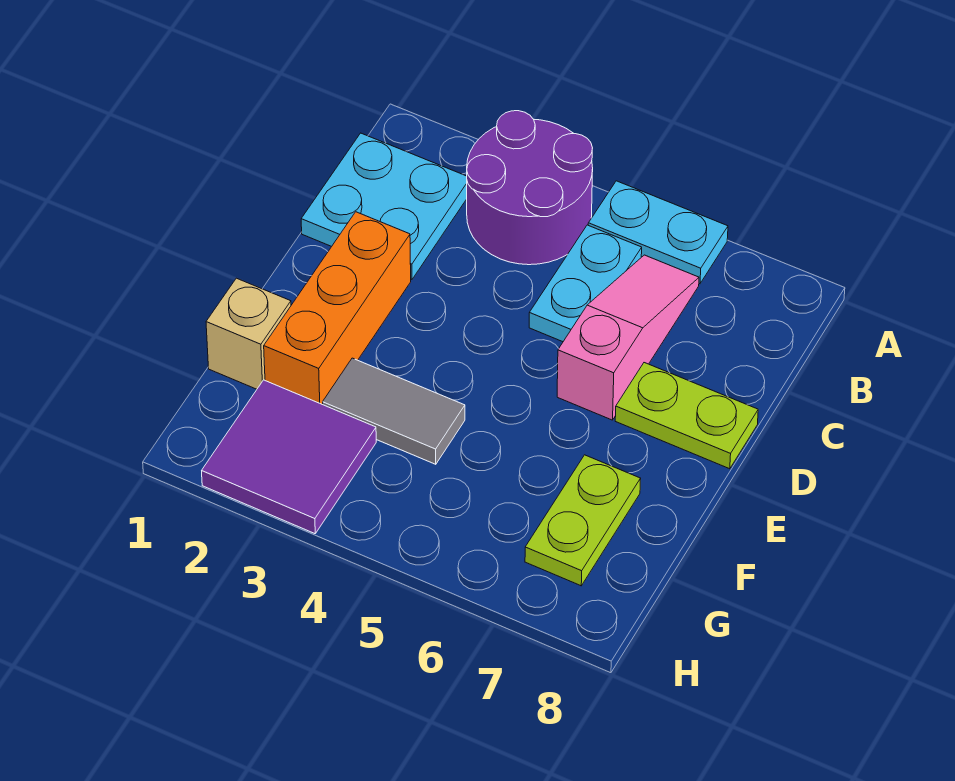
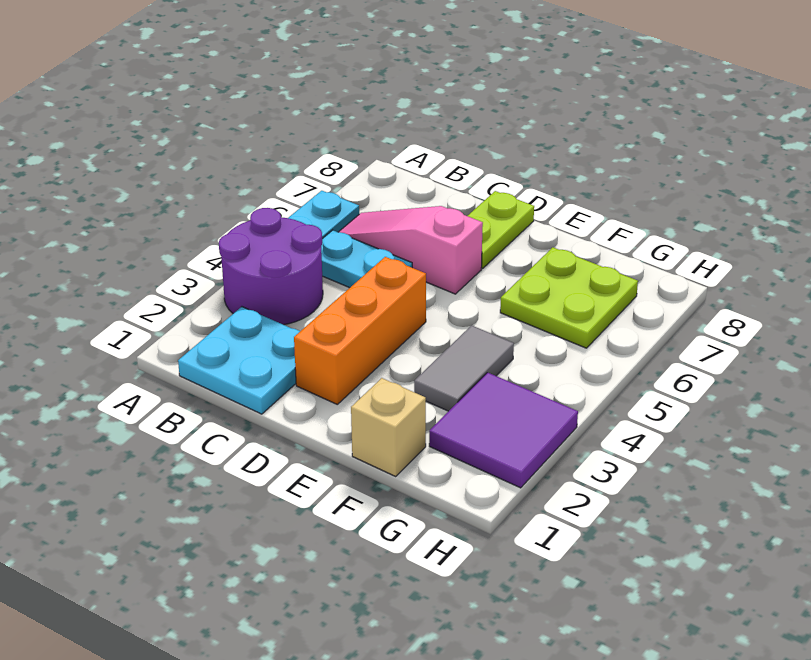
orange brick D2:F2 level 1 -> orange brick D2:D4 level 1
lime plate F7:G7 level 1 -> lime plate F6:G7 level 1

